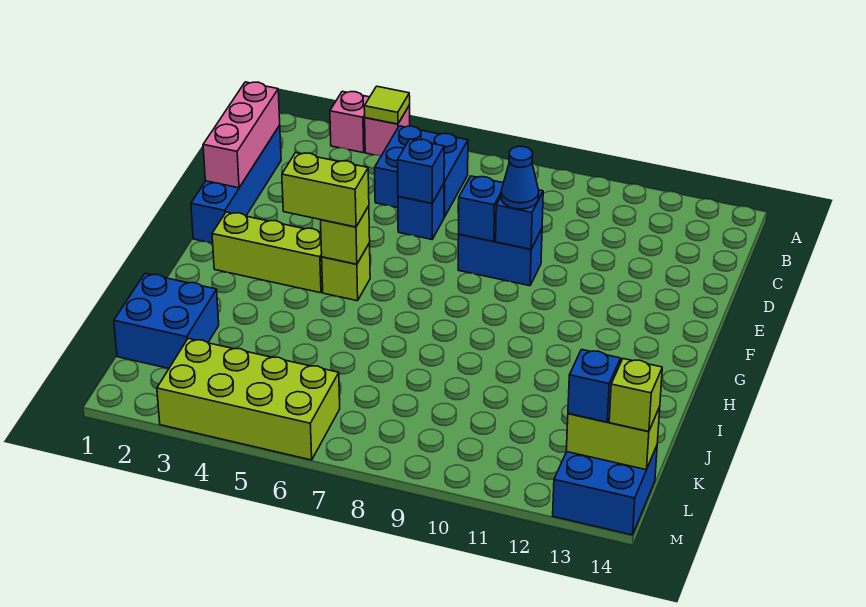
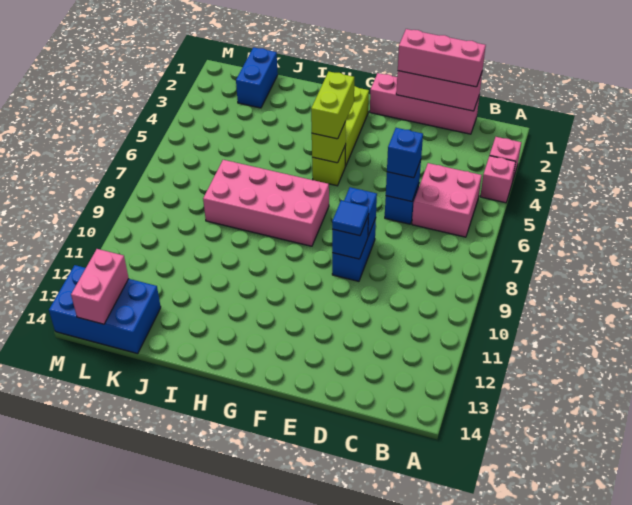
lime tile A4 level 2 -> none
blue brick B5:C6 level 1 -> pink brick B5:C6 level 1
blue brick C1:F1 level 1 -> pink brick C1:F1 level 1
none -> pink brick C1:E1 level 3
blue cone E9 level 3 -> blue tile E9 level 3
none -> pink brick G7:J8 level 1
blue brick J1:K2 level 1 -> blue brick K1:K2 level 1
lime brick L3:M6 level 1 -> none
blue brick L13:M14 level 1 -> blue brick K13:M14 level 1
lime brick L13:L14 level 2 -> pink brick L13:L14 level 2
blue brick L13 level 3 -> blue brick D6 level 3
lime brick L14 level 3 -> none

